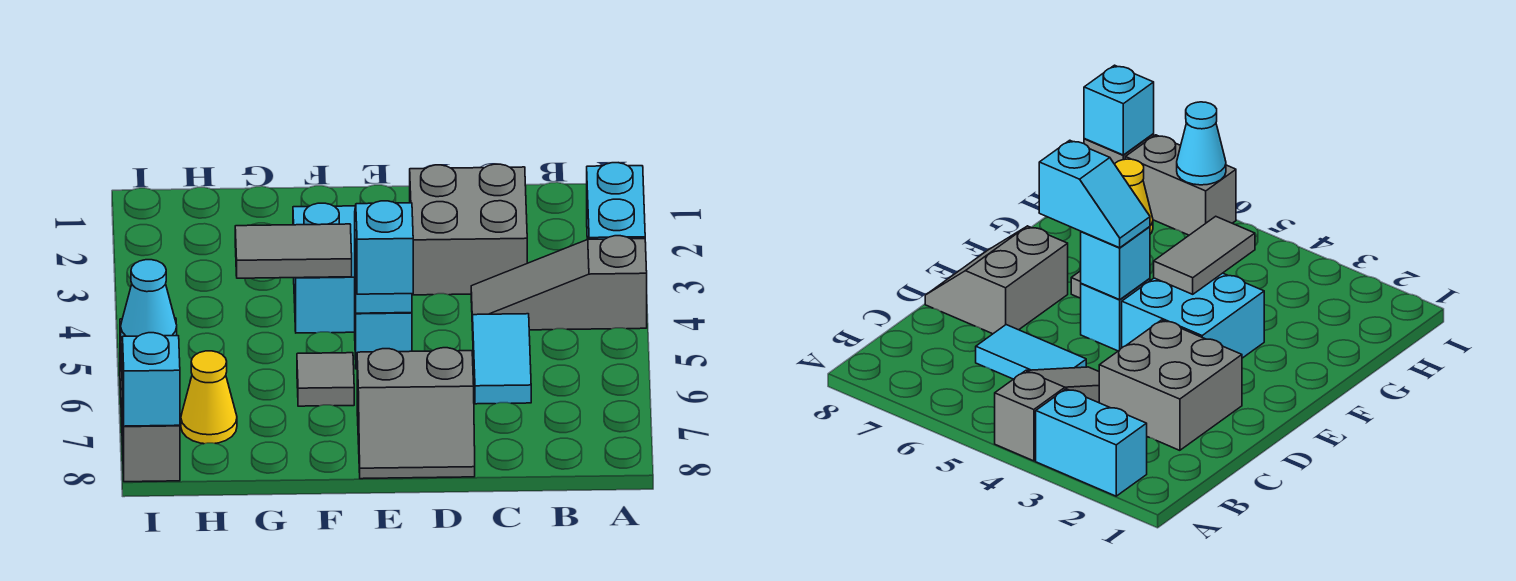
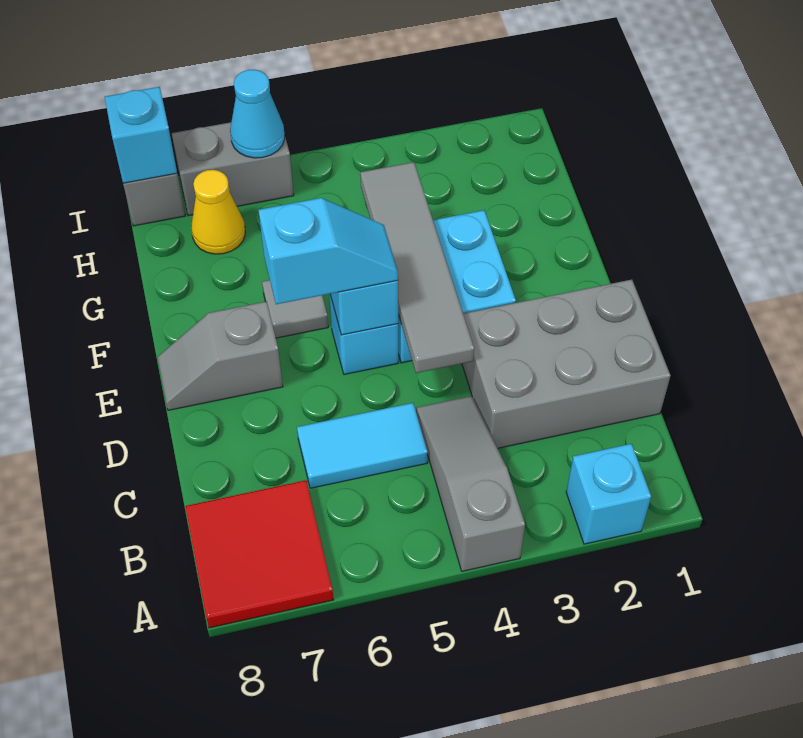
cyan brick A2:A3 level 1 -> cyan brick A2 level 1
none -> red tile A7:B8 level 1
grey brick C2:D3 level 1 -> grey brick C1:D3 level 1
grey slope D7:E8 level 1 top 7 -> grey slope E7:E8 level 1 top 7
grey tile F4:G4 level 2 -> grey tile D4:G4 level 2

